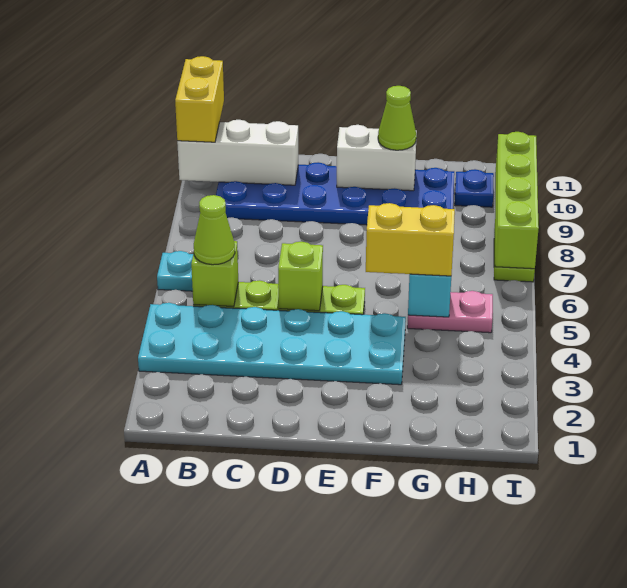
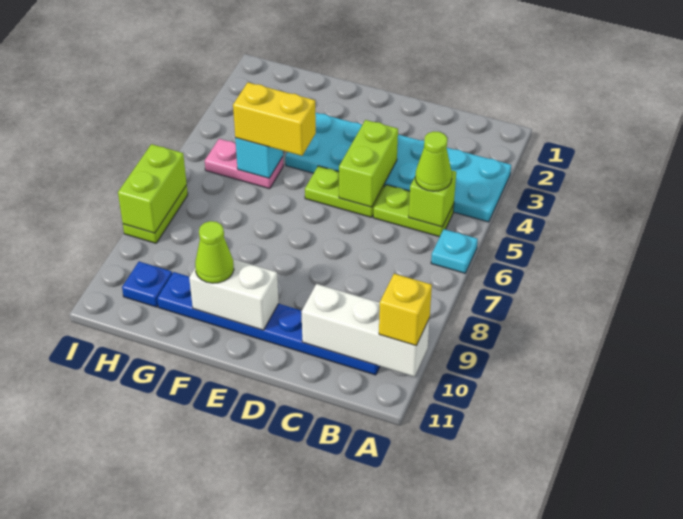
yellow brick A10:A11 level 3 -> yellow brick A10 level 3
blue plate B9:G10 level 1 -> blue plate B10:G10 level 1
lime brick D5 level 2 -> lime brick D4:D5 level 2
lime brick I7:I10 level 2 -> lime brick I7:I8 level 2

